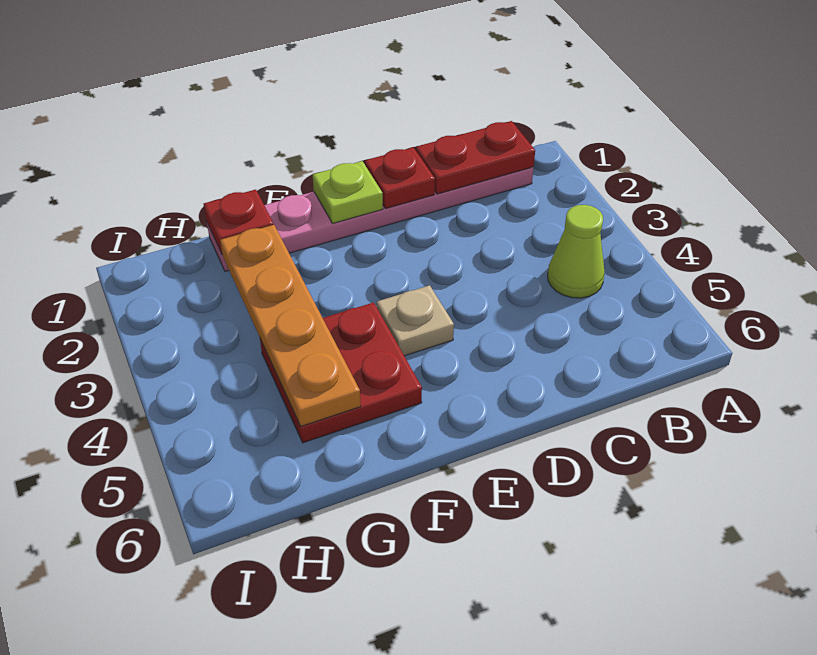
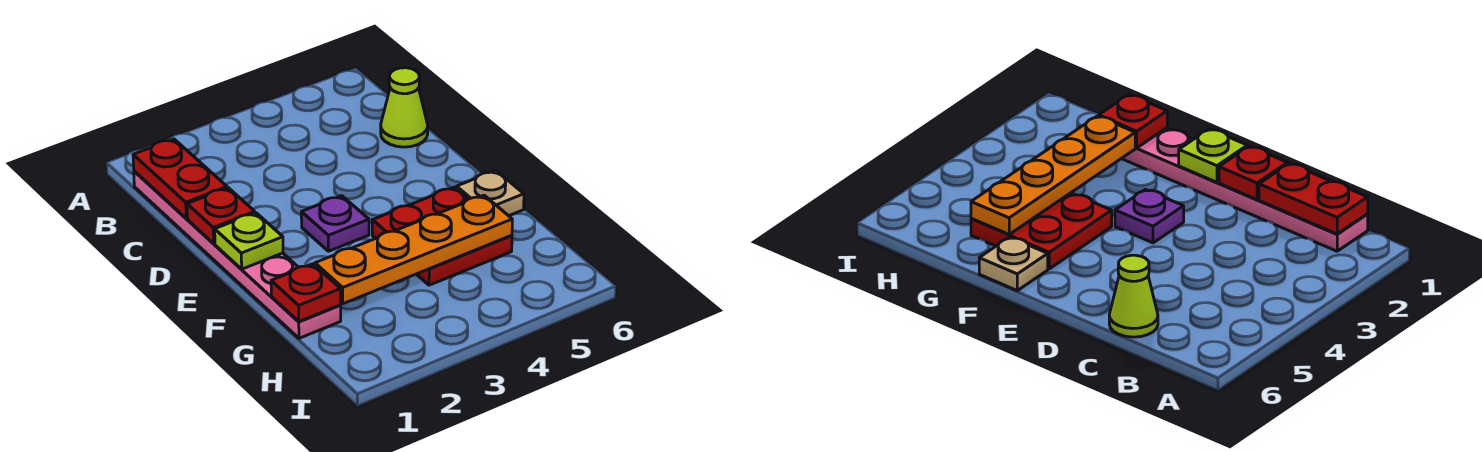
lime cone B4 level 1 -> lime cone C6 level 1
none -> purple plate E3 level 1
tan plate E4 level 1 -> tan plate F6 level 1

